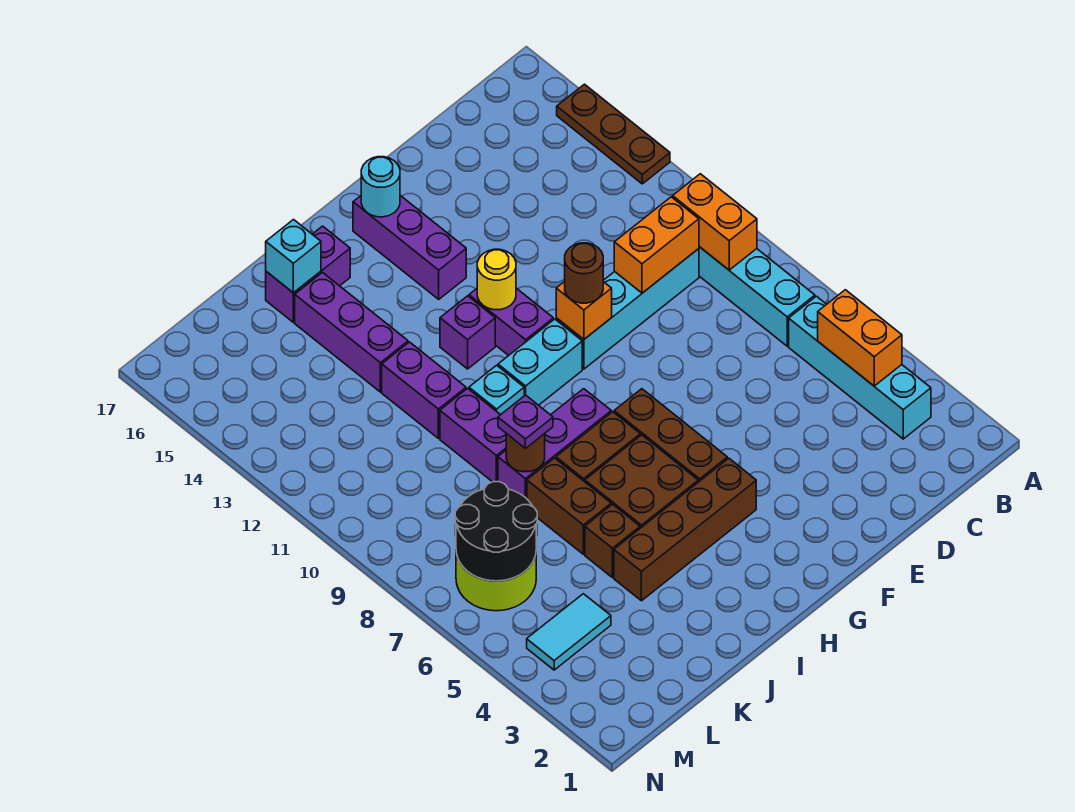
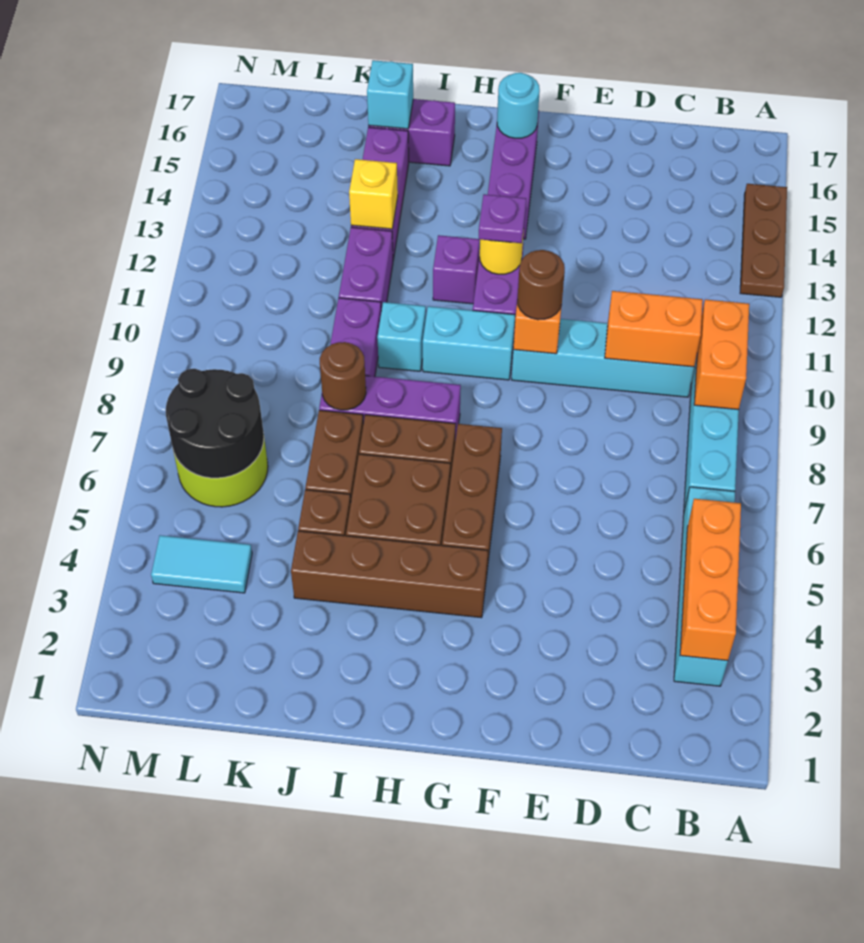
orange brick B4:B5 level 2 -> orange brick B3:B5 level 2
purple plate J8 level 3 -> purple plate G12 level 3
none -> yellow brick J13 level 2

